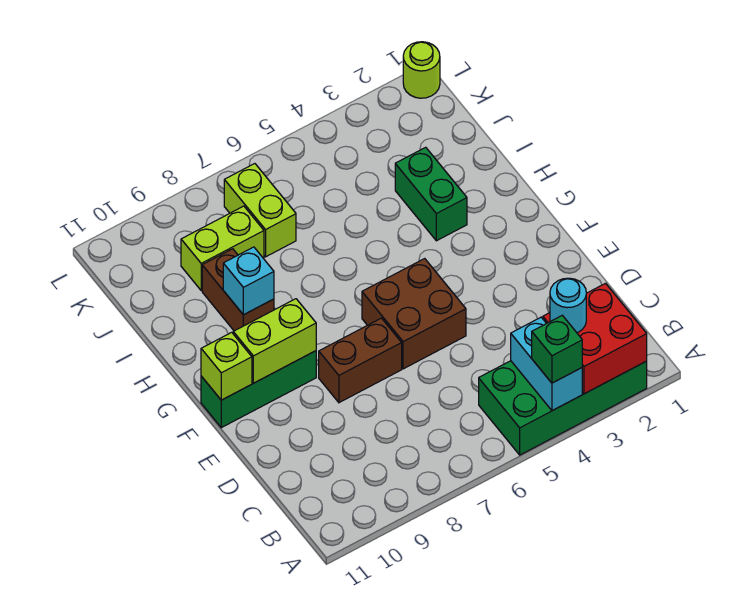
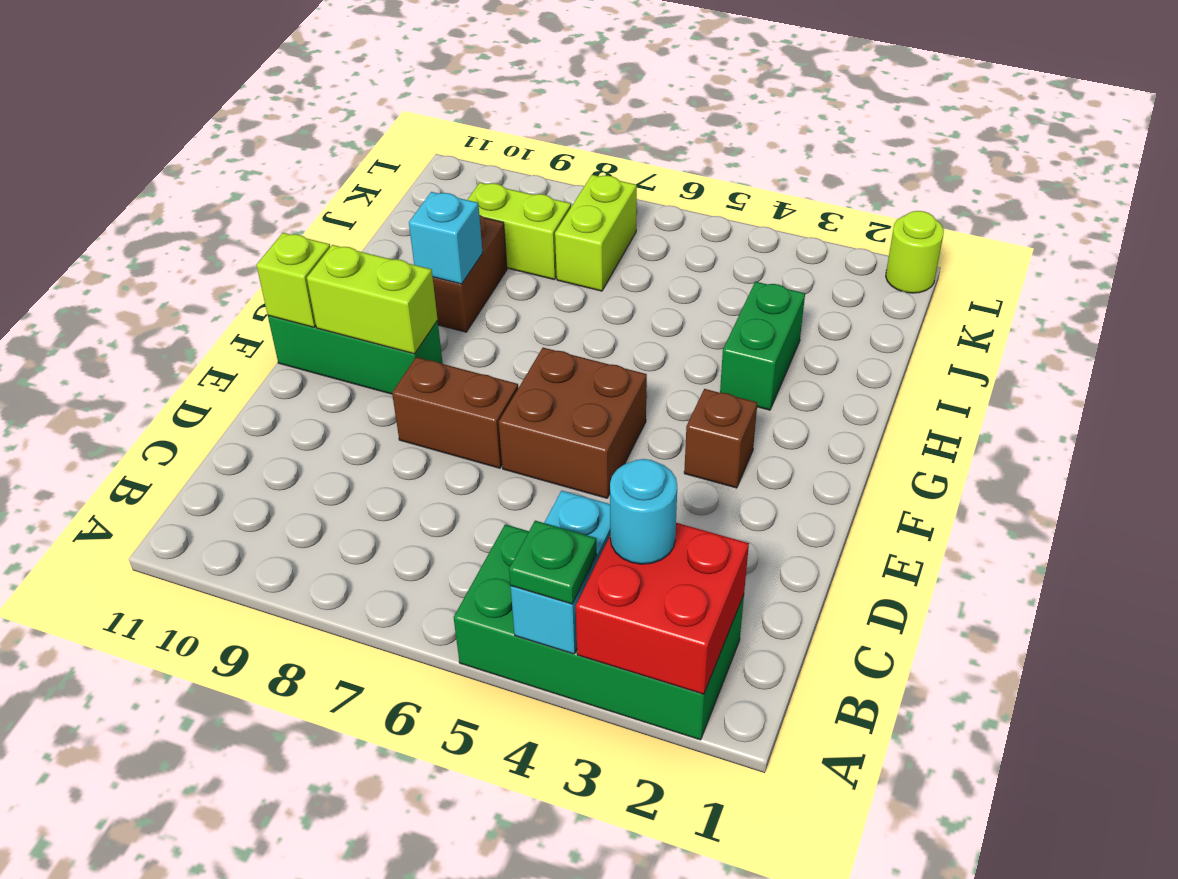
green brick A4 level 3 -> green plate A4 level 3
none -> brown brick F3 level 1

